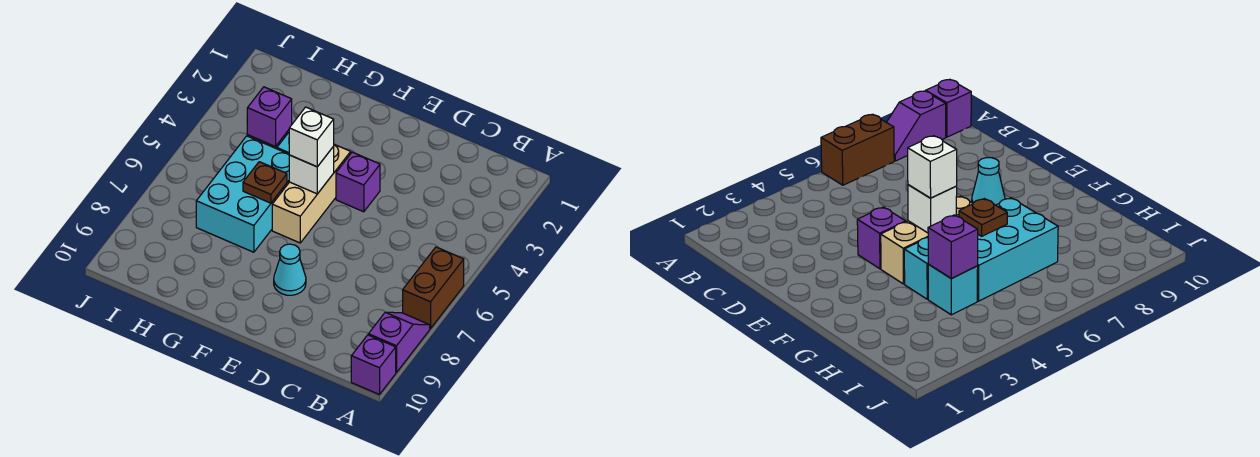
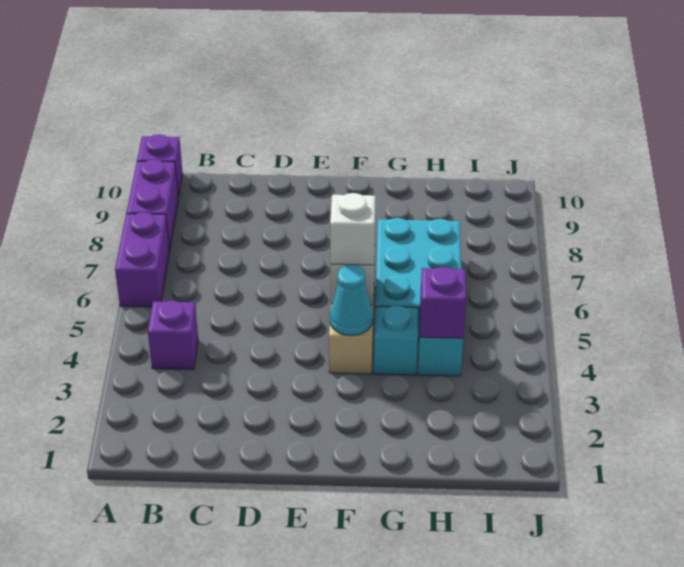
brown brick A6:A7 level 1 -> purple brick A6:A7 level 1
purple slope A8:A9 level 1 top 9 -> purple brick A8:A9 level 1
purple brick E4 level 1 -> purple brick B4 level 1
cyan cone E8 level 1 -> cyan cone F4 level 2
brown plate G6 level 2 -> none

